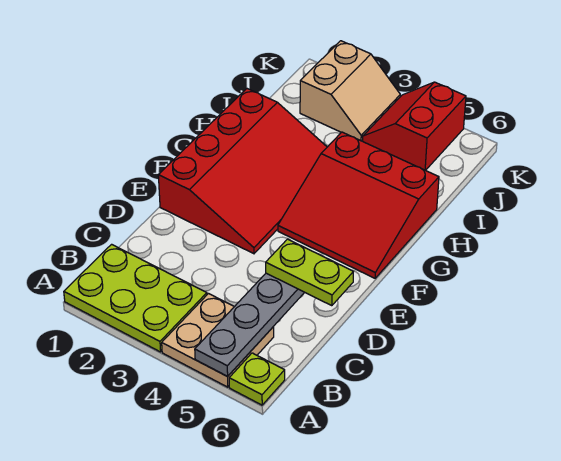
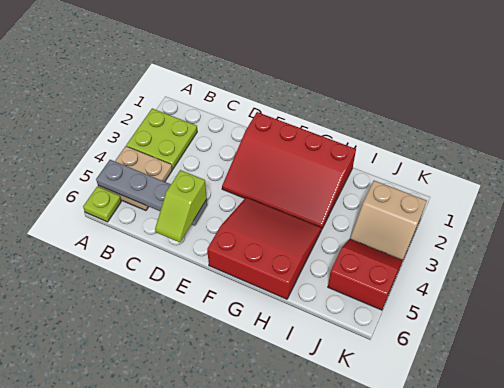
lime plate A1:B3 level 1 -> lime plate A2:B3 level 1
lime plate D5:D6 level 3 -> lime slope D5:D6 level 3 top 5
red slope F4:H6 level 1 top H -> red slope F4:H6 level 1 top 6

